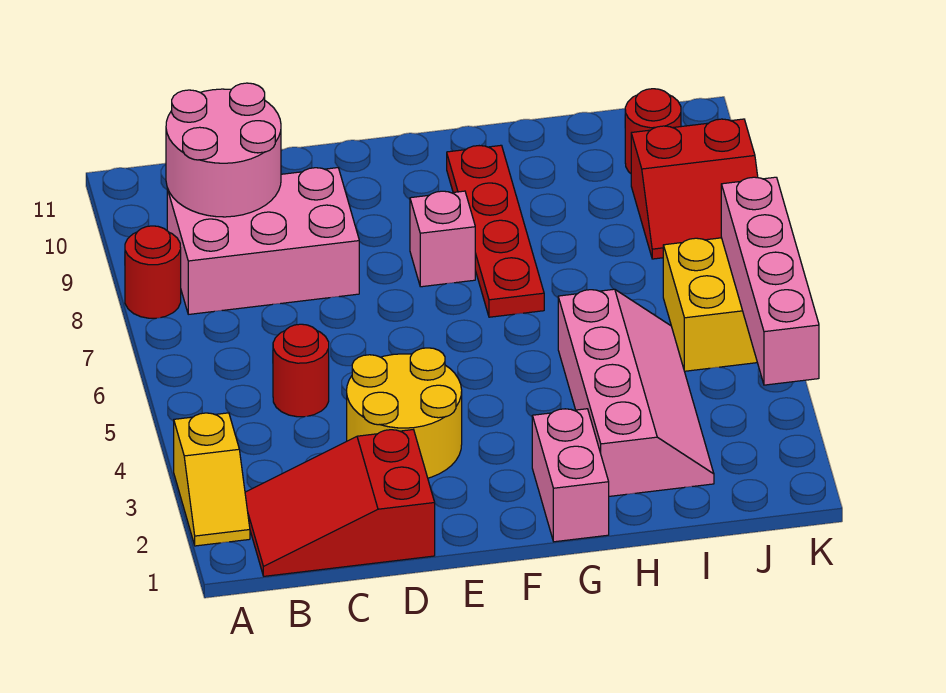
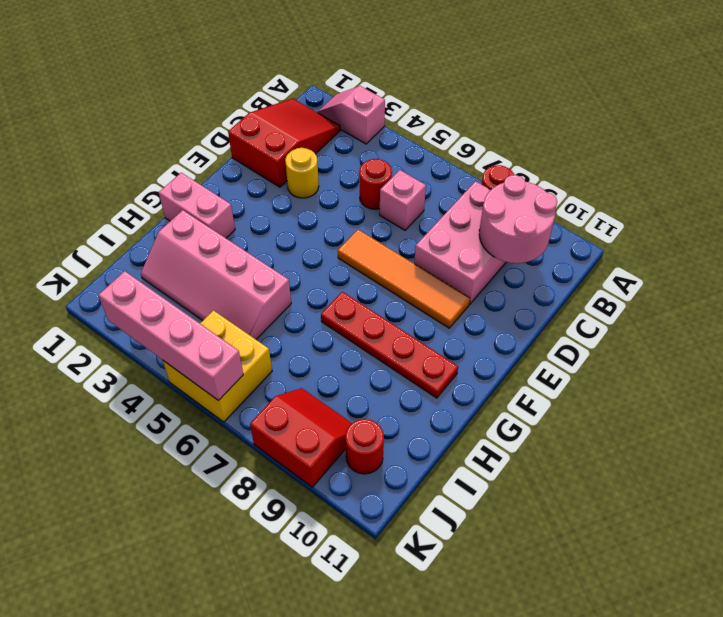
yellow slope A2:A3 level 1 top 3 -> pink slope A2:A3 level 1 top 3
yellow round brick D3:E4 level 1 -> yellow round brick D3 level 1
none -> orange tile E6:E9 level 1
pink brick F8 level 1 -> pink brick C6 level 1
red slope J8:K9 level 1 top 9 -> red slope J8:K9 level 1 top K

